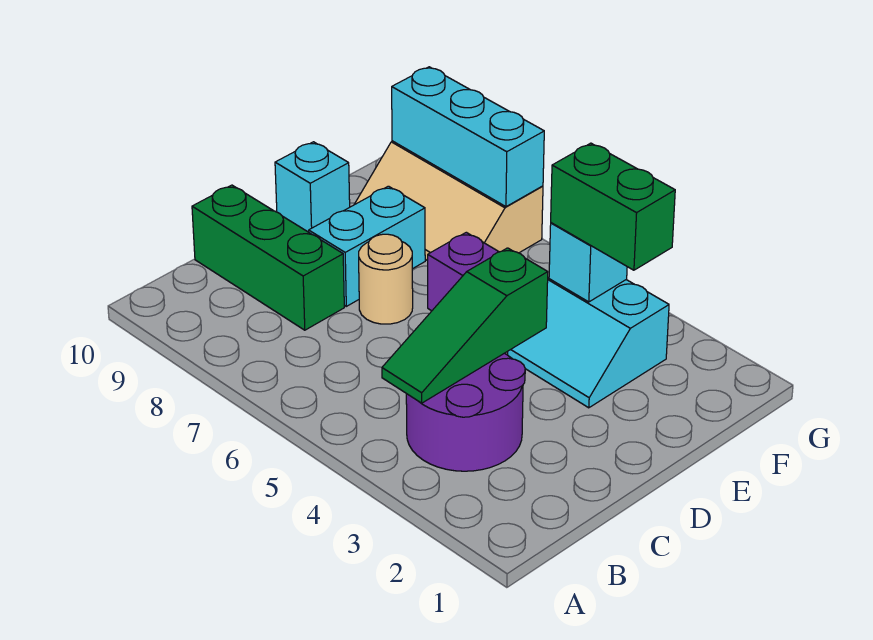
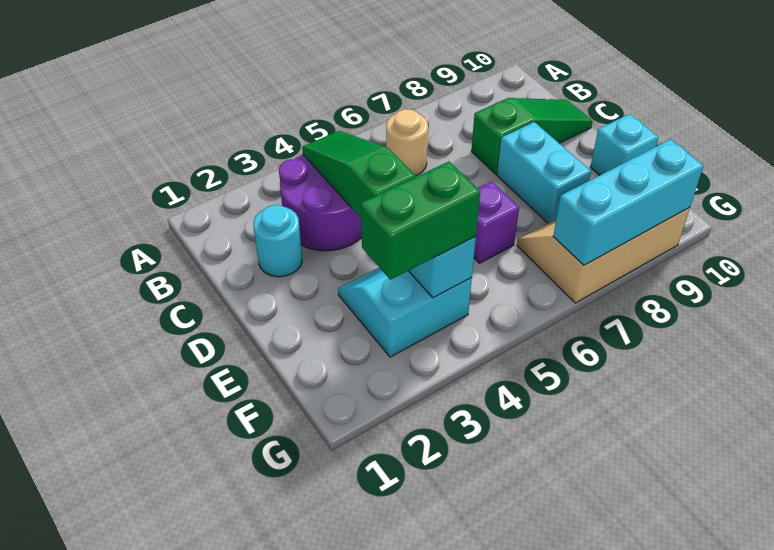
none -> cyan round brick C2 level 1
green brick C8:C10 level 1 -> green slope C8:C10 level 1 top 8
tan round brick D7 level 1 -> tan round brick B6 level 1

